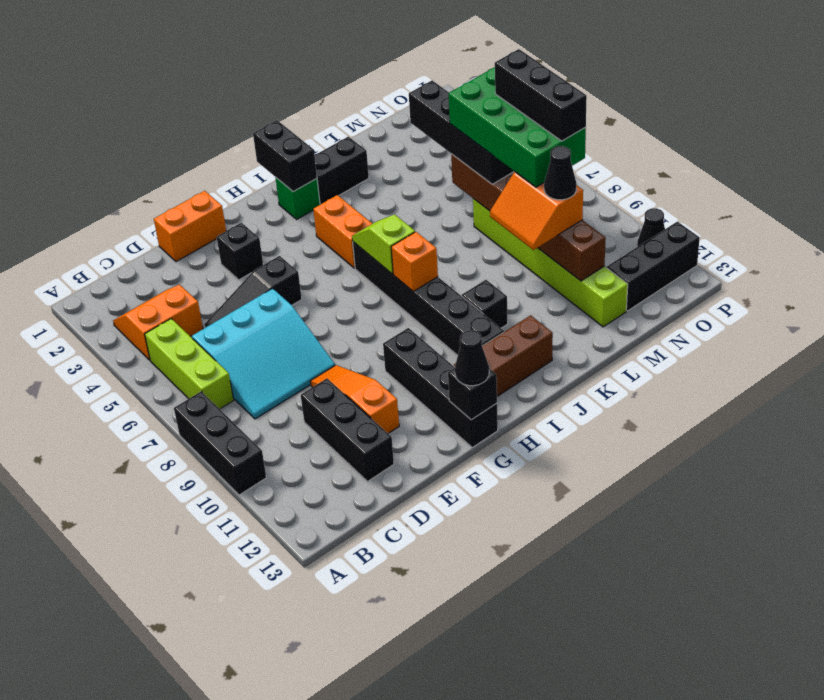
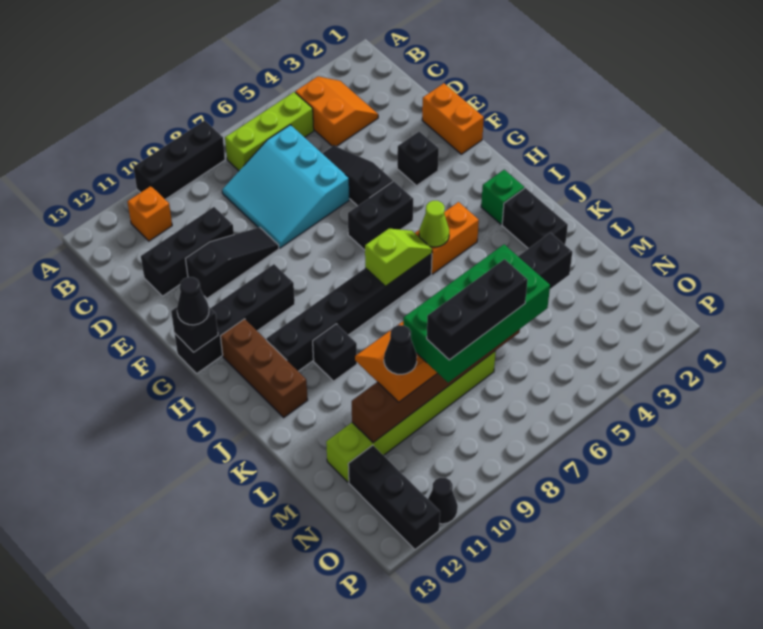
orange slope E9:E11 level 1 top 11 -> black slope E9:E11 level 1 top 11
black brick I1:I2 level 2 -> black brick G5:G6 level 1
none -> lime cone I5 level 2
orange brick I8 level 2 -> orange brick B11 level 1

